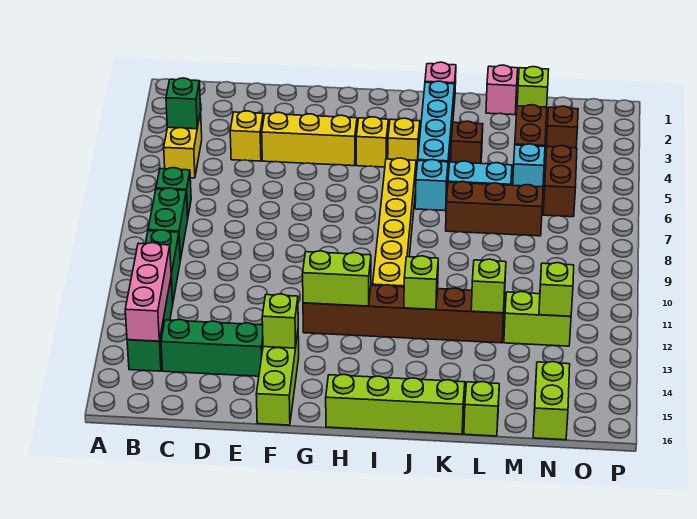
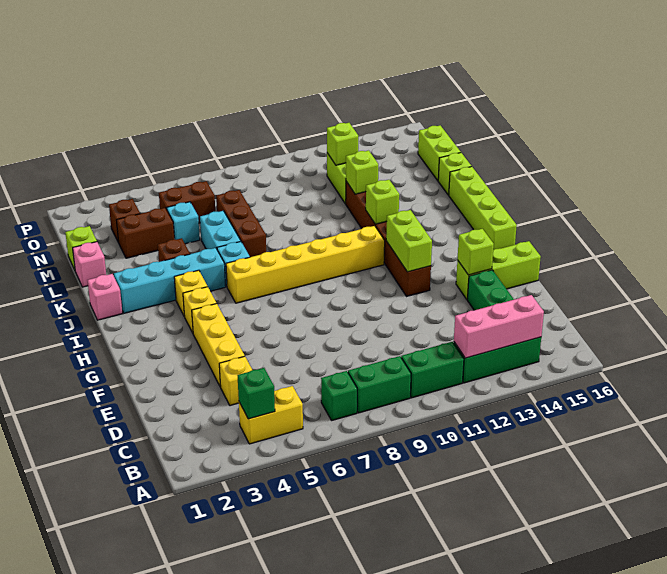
lime brick N15:N16 level 1 -> lime brick M16:N16 level 1

